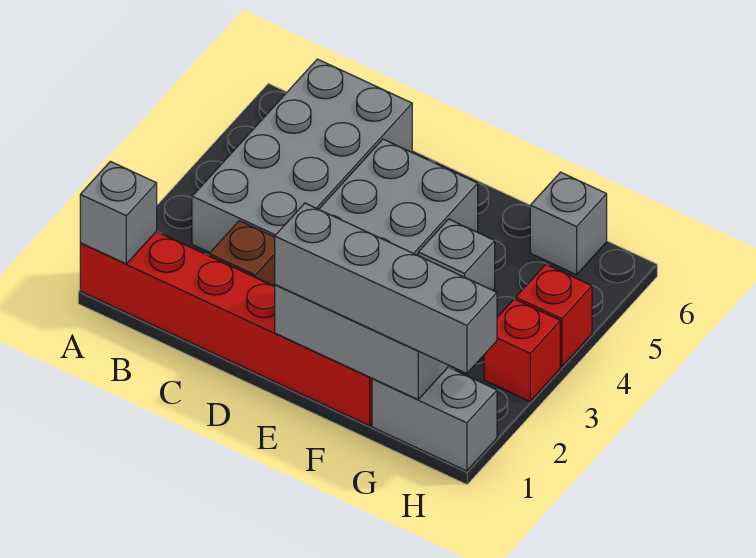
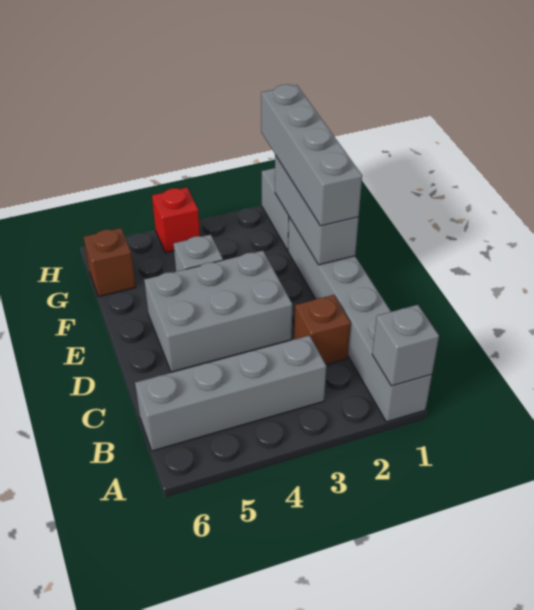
red brick A1:F1 level 1 -> grey brick A1:F1 level 1
grey brick B3:C6 level 1 -> grey brick B3:B6 level 1
grey brick G6 level 1 -> brown brick G6 level 1
red brick H3 level 1 -> none

